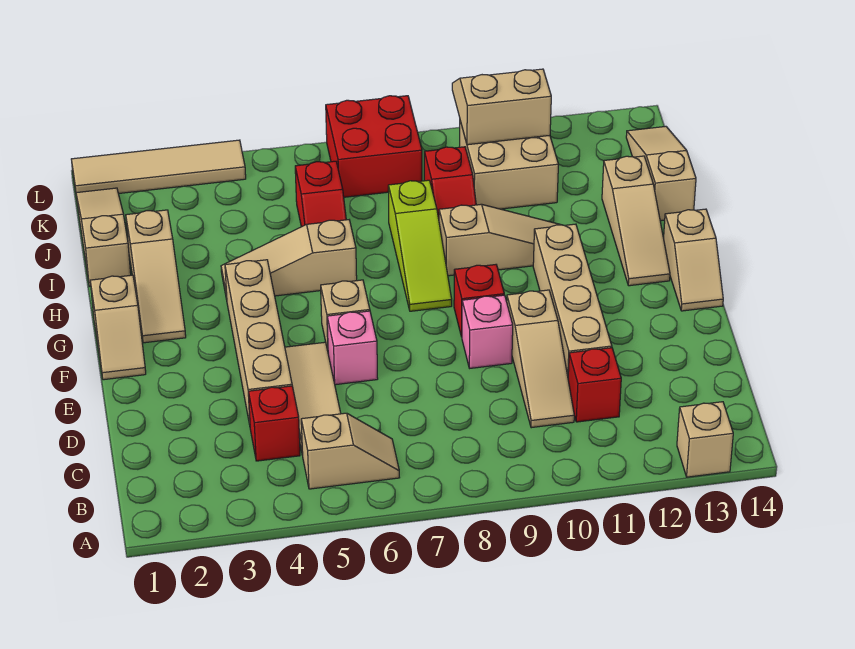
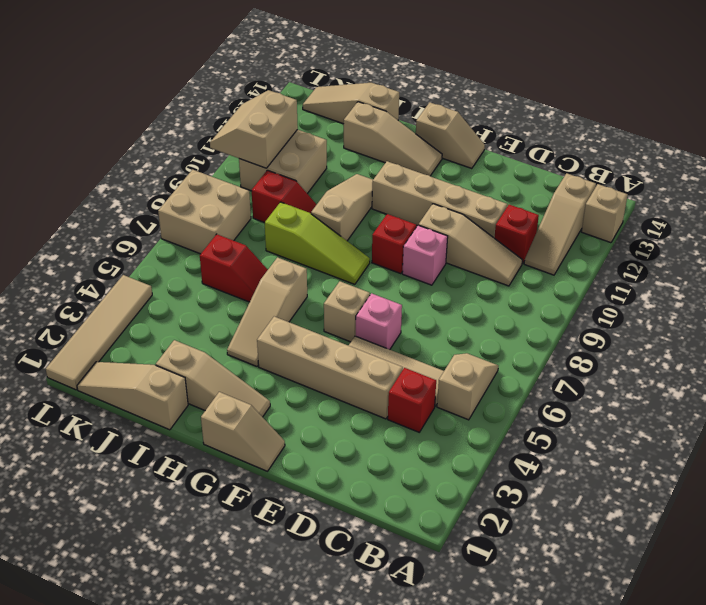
none -> tan slope B11:B13 level 1 top 13
red brick K7:L8 level 1 -> tan brick K7:L8 level 1

